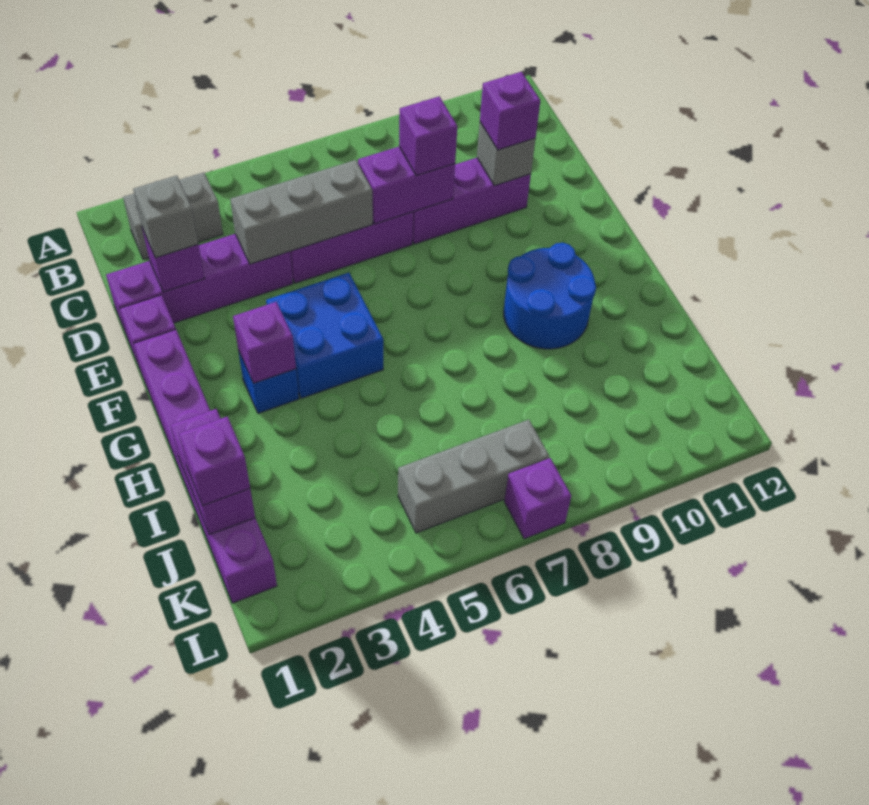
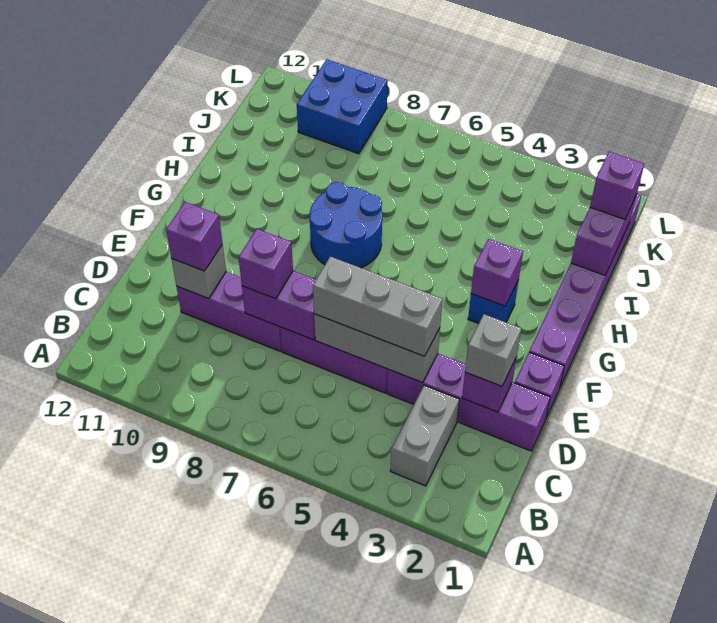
grey brick B2:B3 level 1 -> grey brick B3:C3 level 1
blue brick F4:G5 level 1 -> blue brick K9:L10 level 1
blue round brick G9:H10 level 1 -> blue round brick G7:H8 level 1
grey brick K5:K7 level 1 -> grey brick D4:D6 level 3
purple brick L7 level 1 -> none

